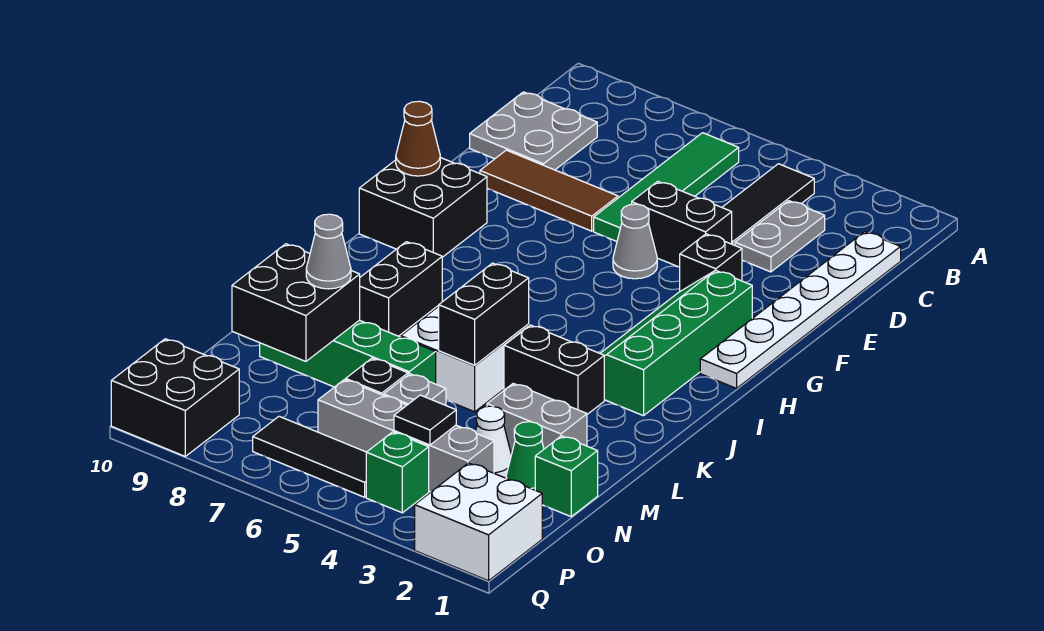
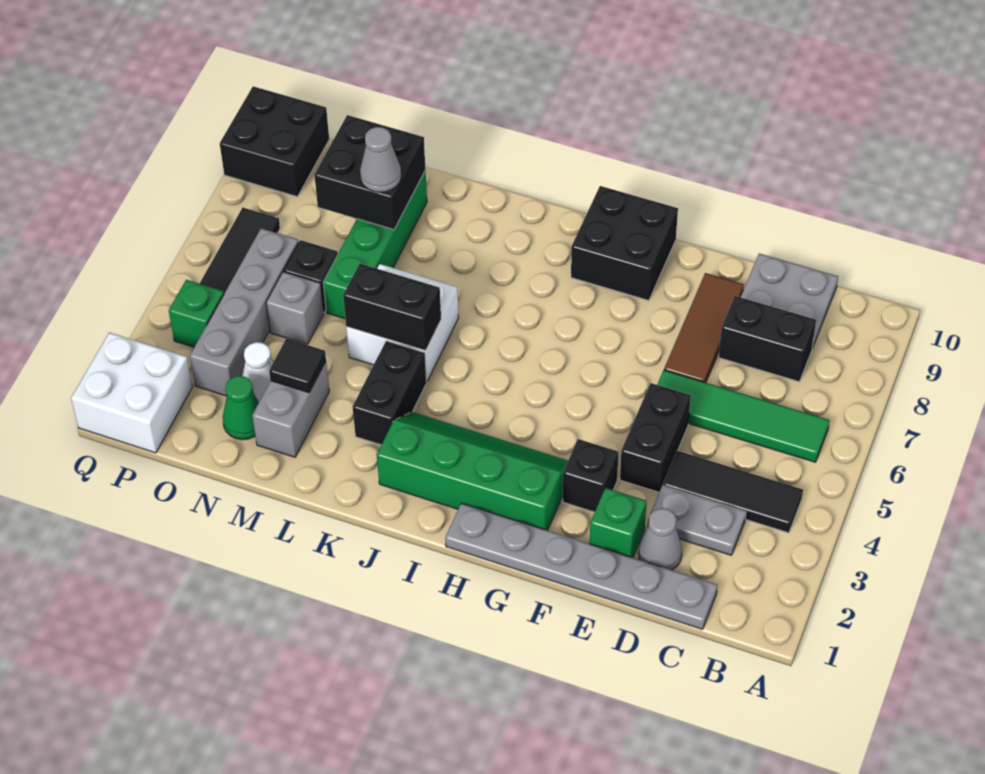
white plate C1:H1 level 1 -> grey plate C1:H1 level 1
grey cone F5 level 1 -> grey cone D2 level 1
brown cone G10 level 2 -> none
black brick J8:K8 level 1 -> black brick C8:D8 level 1
green brick N1 level 1 -> green brick E2 level 1
black tile O4 level 2 -> black tile M3 level 2

